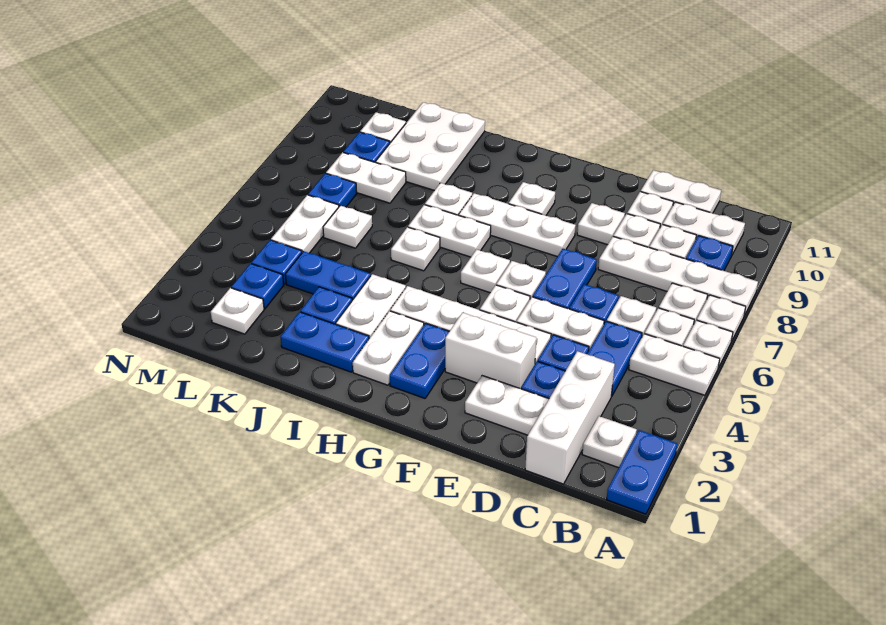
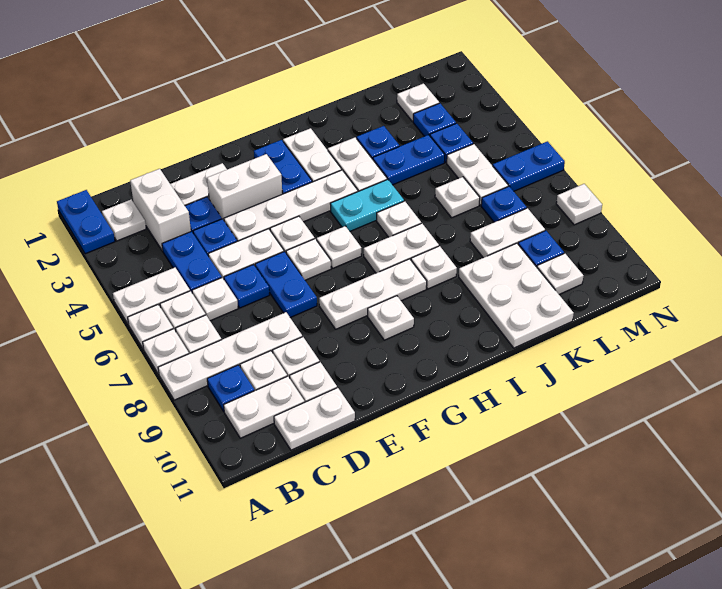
white brick C1:C3 level 1 -> white brick C2:C3 level 1
white plate E9 level 1 -> white plate N8 level 1
none -> cyan plate H5:I5 level 1
blue plate I2:J2 level 1 -> blue plate M6:N6 level 1

